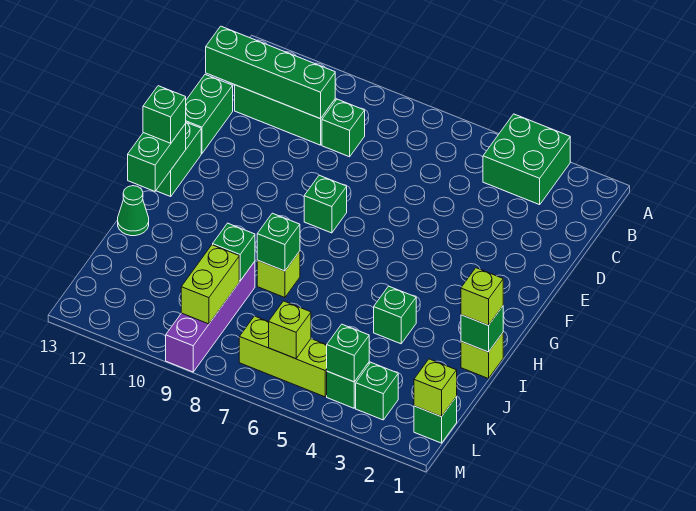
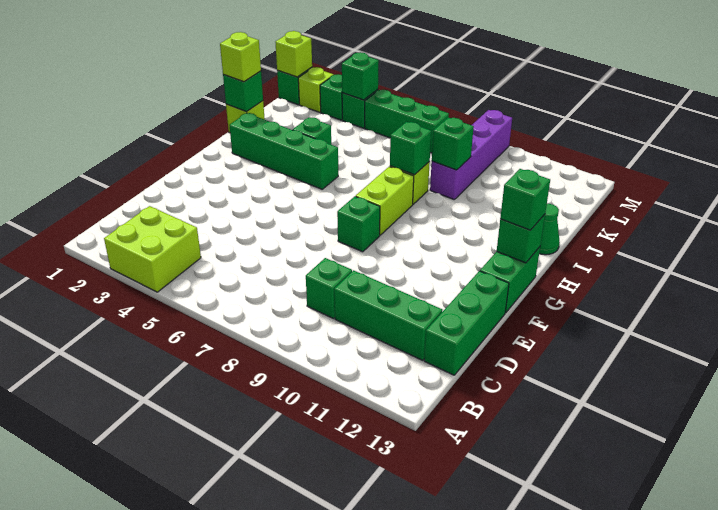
green brick A3:B4 level 1 -> lime brick A3:B4 level 1
green brick C10:C13 level 2 -> green brick H2:H5 level 1
green brick D13:E13 level 1 -> green brick C13:E13 level 1
green brick G13:H13 level 2 -> green brick G13 level 2
lime brick K9:L9 level 2 -> lime brick G8:H8 level 1
lime brick L5:L7 level 1 -> green brick L5:L7 level 1
lime brick L6 level 2 -> lime brick L2 level 1

